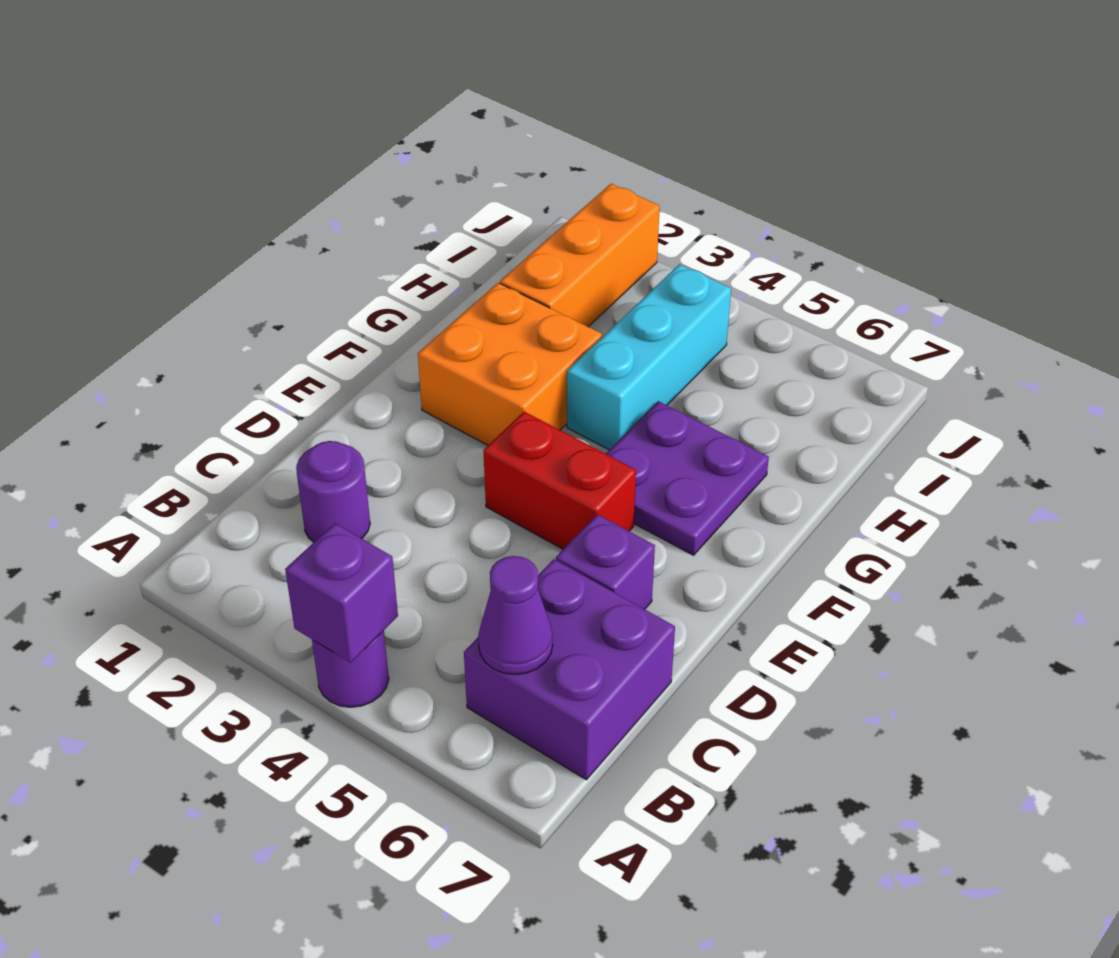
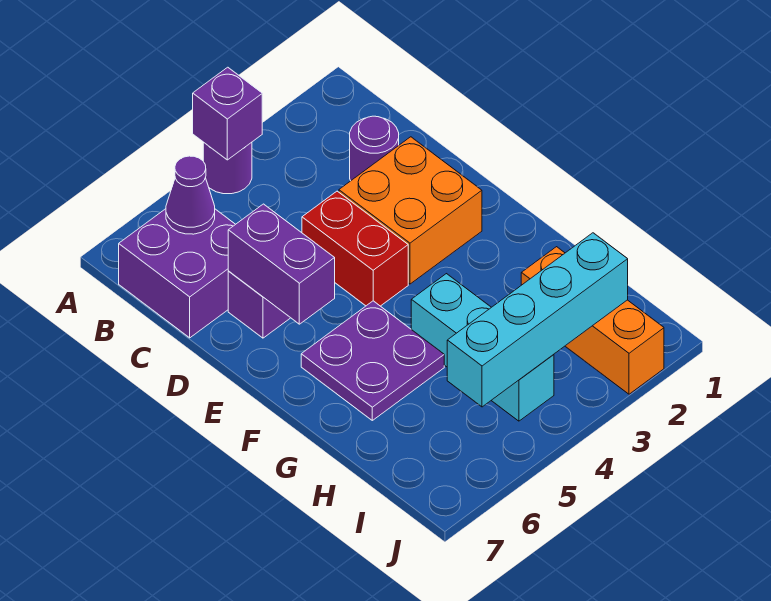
none -> purple brick D6:E6 level 2
red brick E4:E5 level 1 -> red brick D4:E4 level 1
orange brick F2:G3 level 1 -> orange brick D2:E3 level 1
none -> cyan brick I2:I5 level 2

